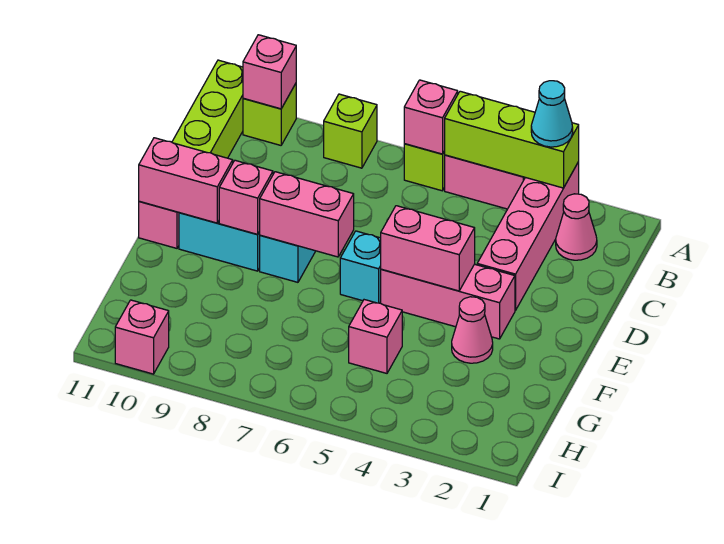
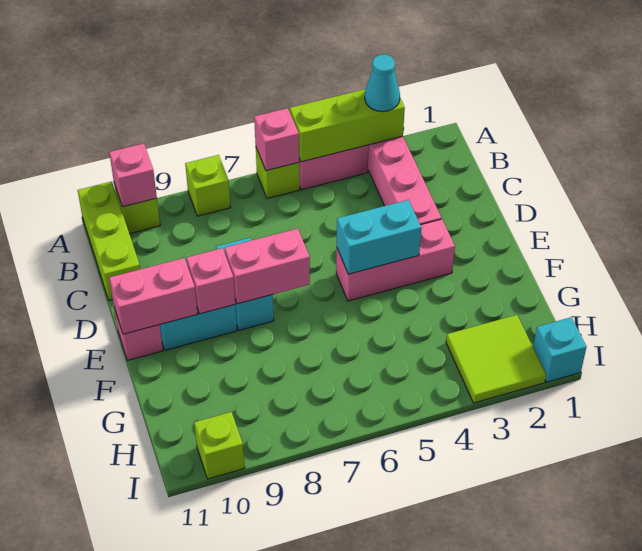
pink cone B2 level 1 -> none
pink brick E4:E5 level 2 -> cyan brick E4:E5 level 2
cyan brick E6 level 1 -> cyan brick I1 level 1
pink cone F3 level 1 -> none
pink brick G5 level 1 -> none
none -> lime tile H2:I3 level 1
pink brick I10 level 1 -> lime brick I10 level 1

